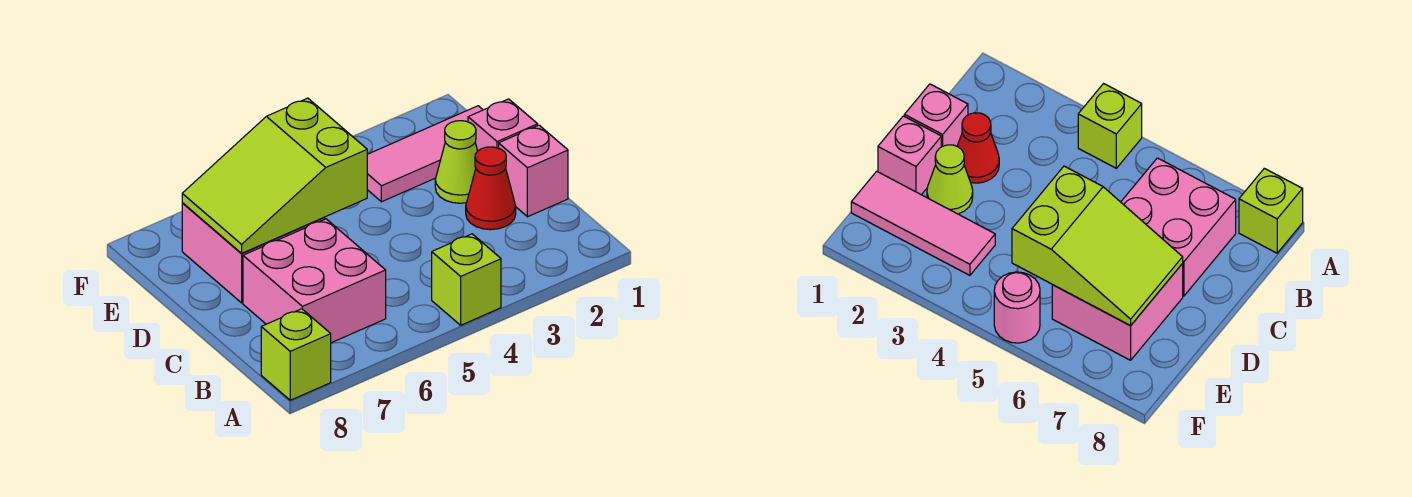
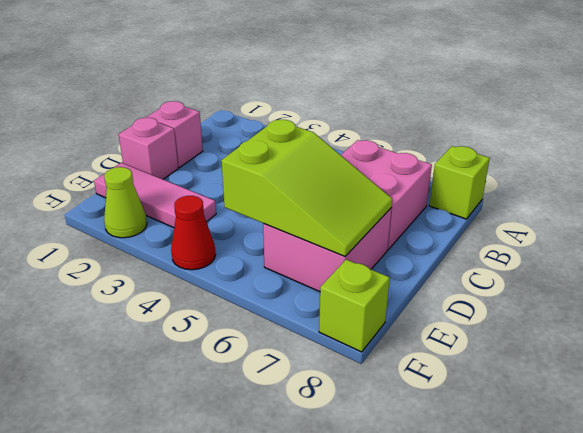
lime brick A4 level 1 -> lime brick F8 level 1
red cone C2 level 1 -> red cone F4 level 1
lime cone D2 level 1 -> lime cone F2 level 1
pink round brick F5 level 1 -> none

